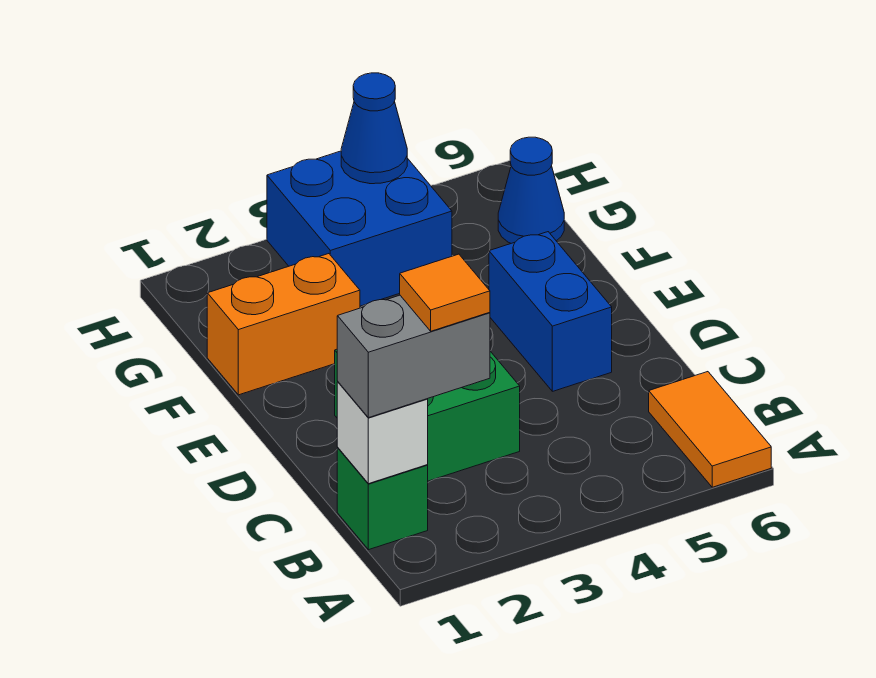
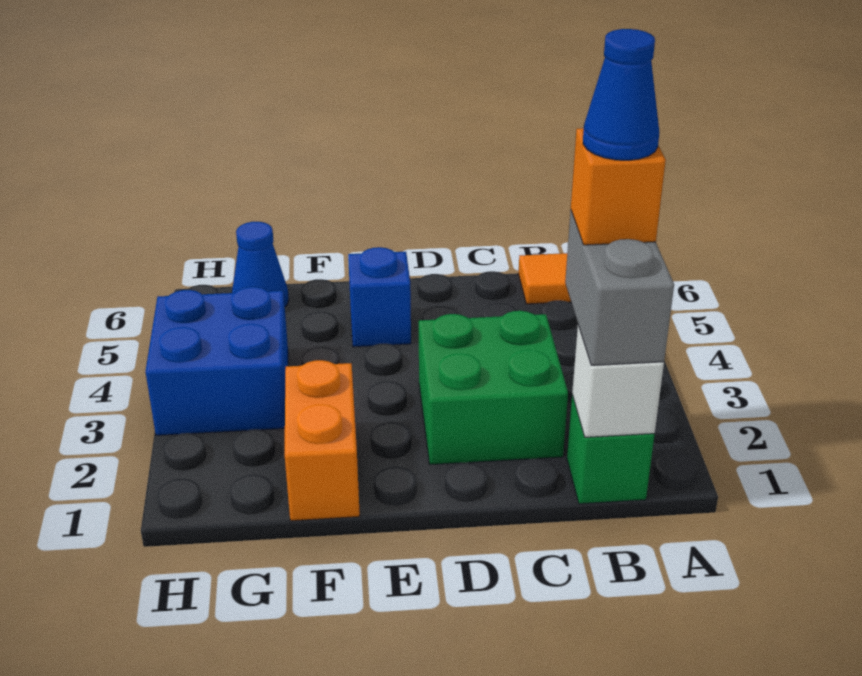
orange tile B2 level 4 -> orange brick B2 level 4
blue brick D5:E5 level 1 -> blue brick E5 level 1
blue cone H4 level 2 -> blue cone B2 level 5

